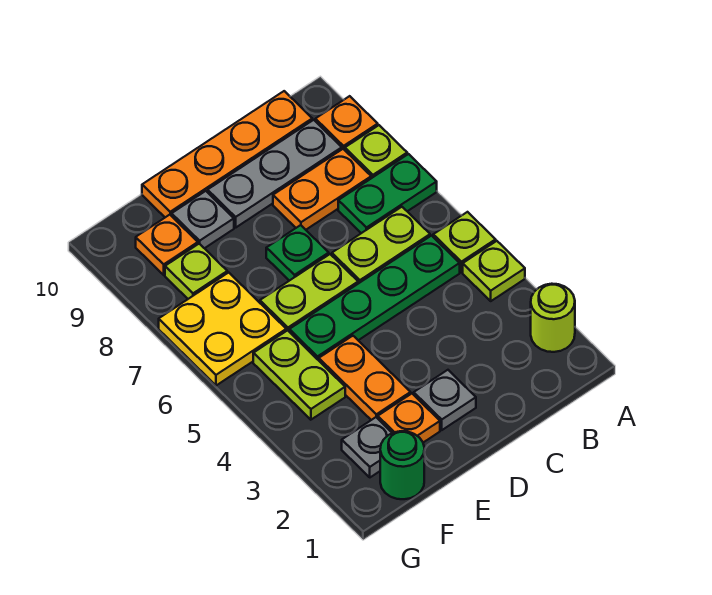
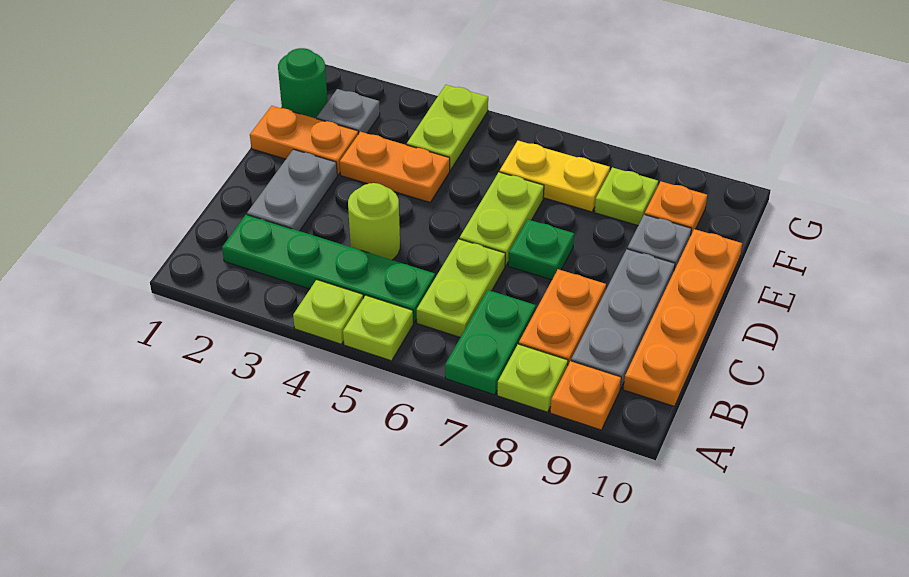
lime round brick A2 level 1 -> lime round brick C4 level 1
green plate B5:E5 level 1 -> green plate B2:B5 level 1
grey plate D2 level 1 -> grey plate C2:D2 level 1
orange plate E2 level 1 -> orange plate E1:E2 level 1
lime plate F4:F5 level 1 -> lime plate F4:G4 level 1
yellow plate F6:G7 level 1 -> yellow plate F6:F7 level 1

